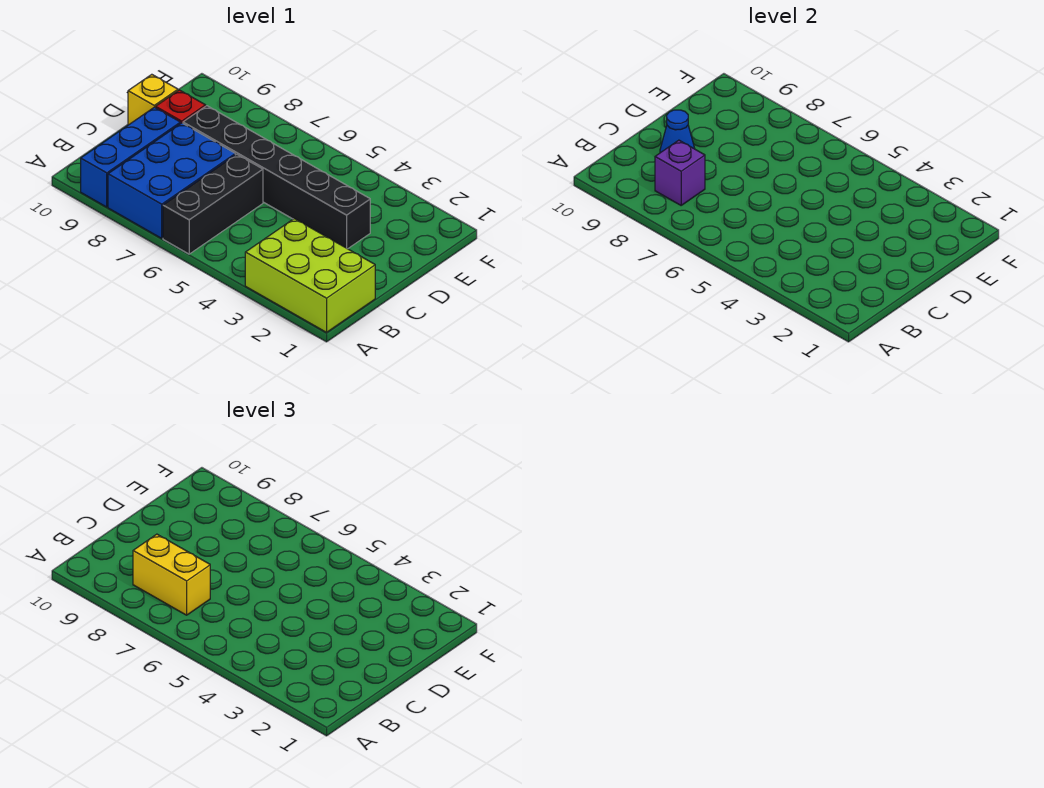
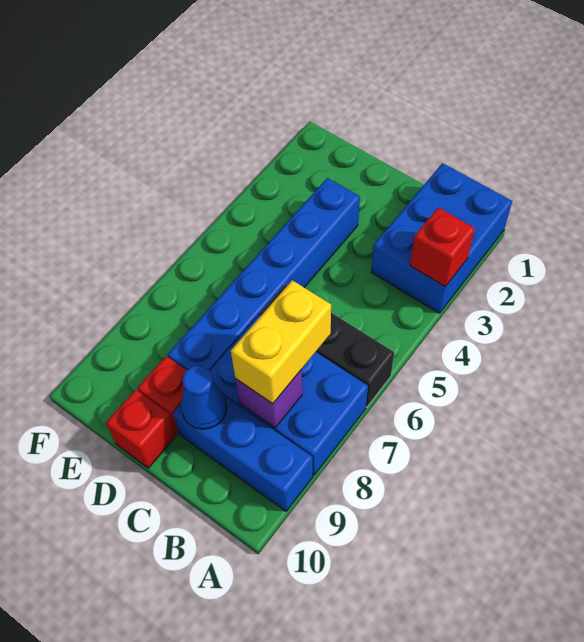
lime brick A1:B3 level 1 -> blue brick A1:B3 level 1
none -> red brick A3 level 2
black brick D3:D8 level 1 -> blue brick D3:D8 level 1
yellow brick D10 level 1 -> red brick D10 level 1

